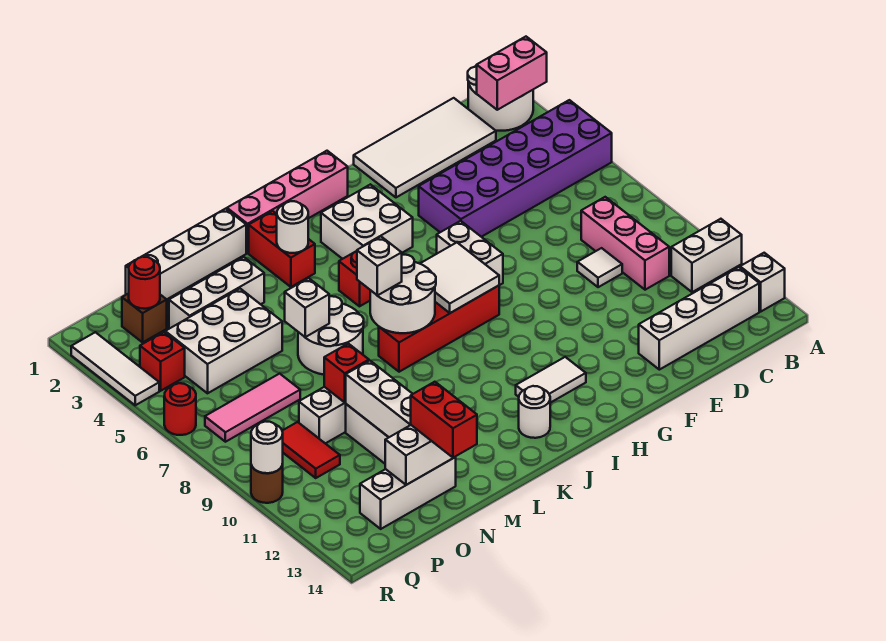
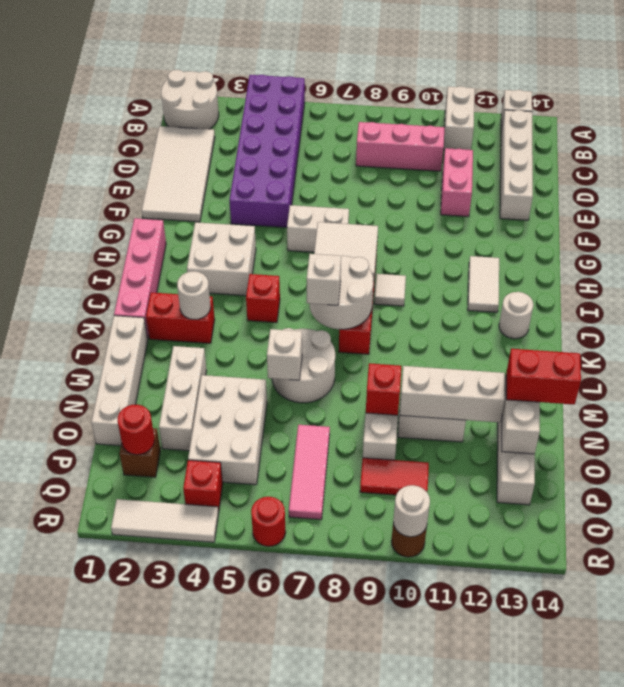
pink brick A2:B2 level 2 -> pink brick D11:E11 level 1
white tile D9 level 1 -> white tile I9 level 1

